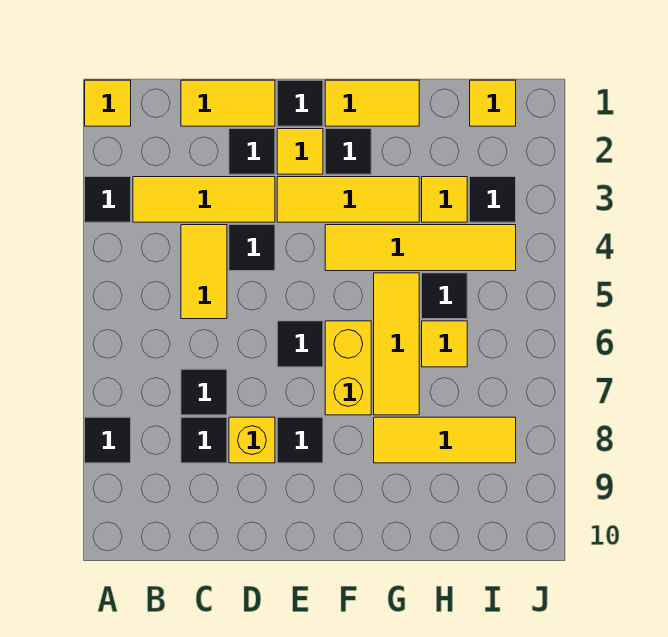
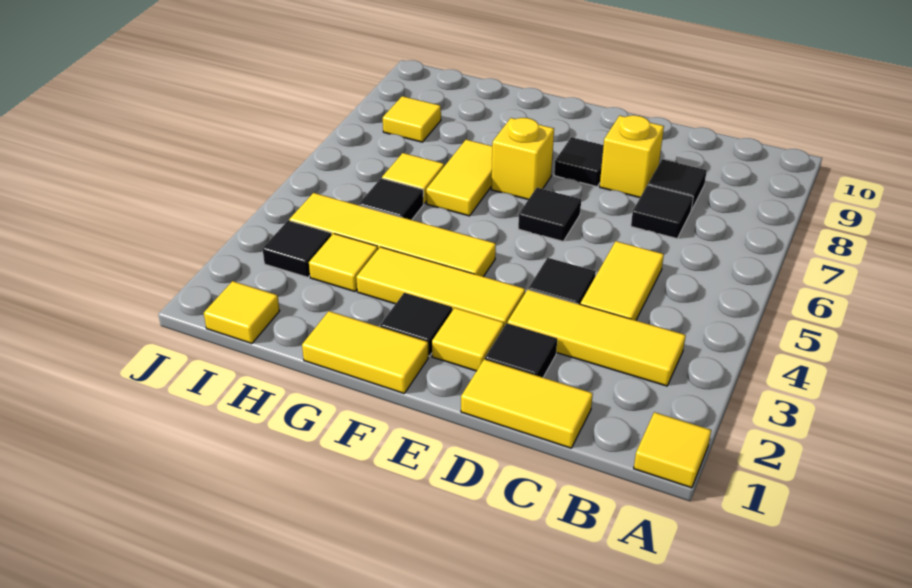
black tile A3 level 1 -> none
black tile A8 level 1 -> none
black tile E1 level 1 -> none
yellow brick F6:F7 level 1 -> yellow brick F7 level 1
yellow tile G5:G7 level 1 -> yellow tile G6:G7 level 1
yellow tile G8:I8 level 1 -> yellow tile I8 level 1

